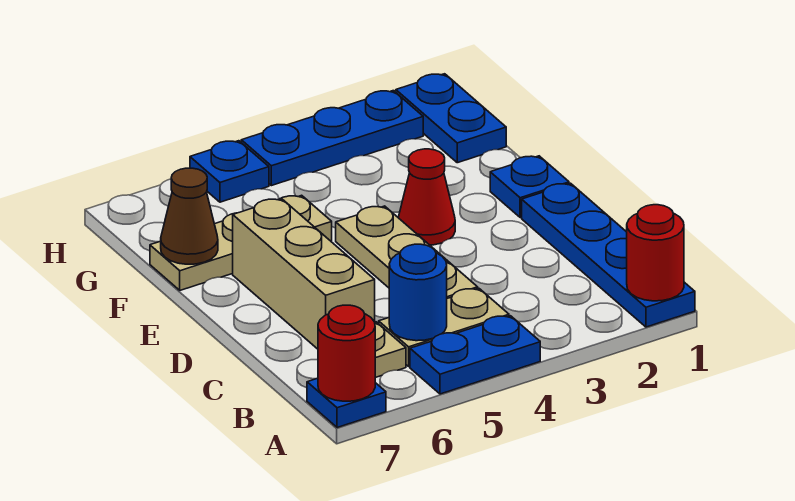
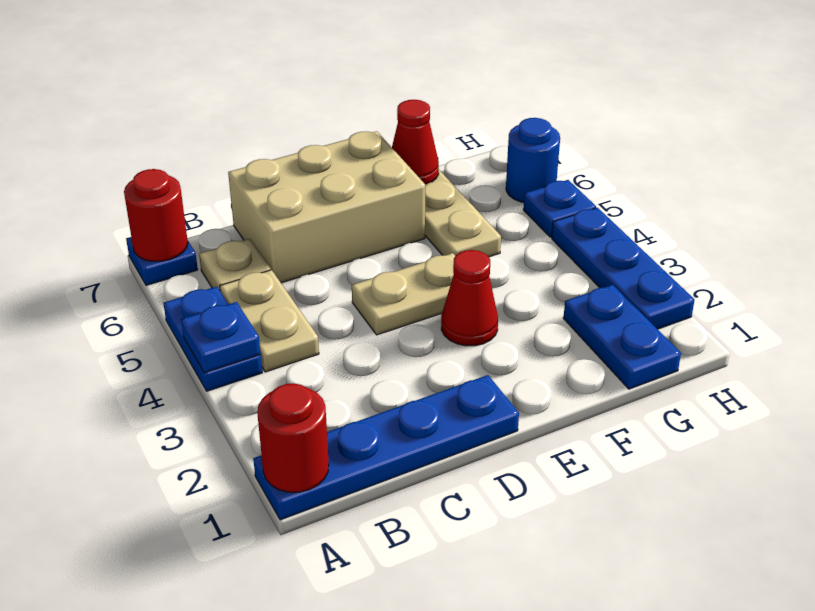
blue round brick B5 level 2 -> blue round brick H6 level 1
tan plate C4:E4 level 1 -> tan plate D4:E4 level 1
tan brick C6:E6 level 1 -> tan brick C6:E7 level 1
blue plate E1 level 1 -> blue plate A4 level 2
brown cone F7 level 2 -> red cone F7 level 2
blue plate G1:H1 level 1 -> blue plate G1:G2 level 1

